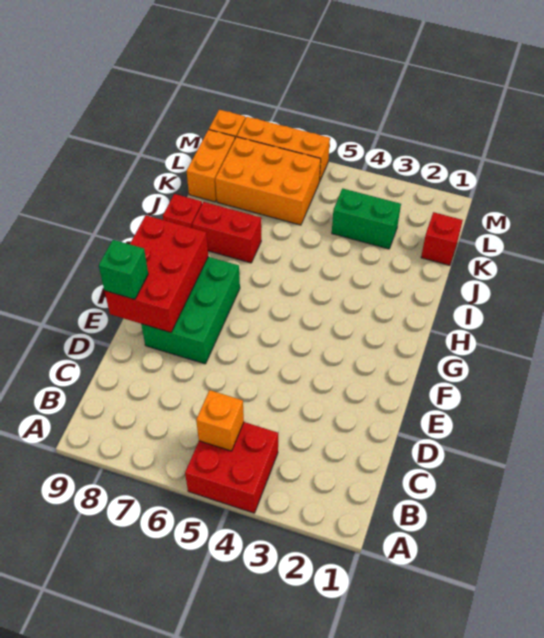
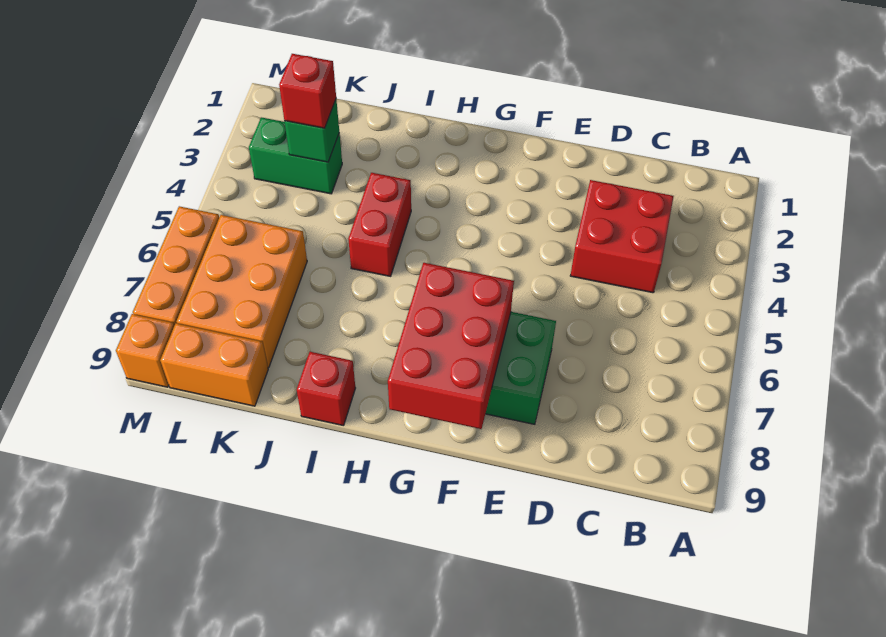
red brick A4:B5 level 1 -> red brick C3:D4 level 1
orange brick B5 level 2 -> none
red brick E8:G9 level 2 -> red brick F7:G9 level 2
green brick E9 level 3 -> green brick K3 level 2
red brick I7:I8 level 1 -> red brick I4:I5 level 1
red brick K1 level 1 -> red brick K3 level 3
green brick K3:K4 level 1 -> green brick K3:L3 level 1

